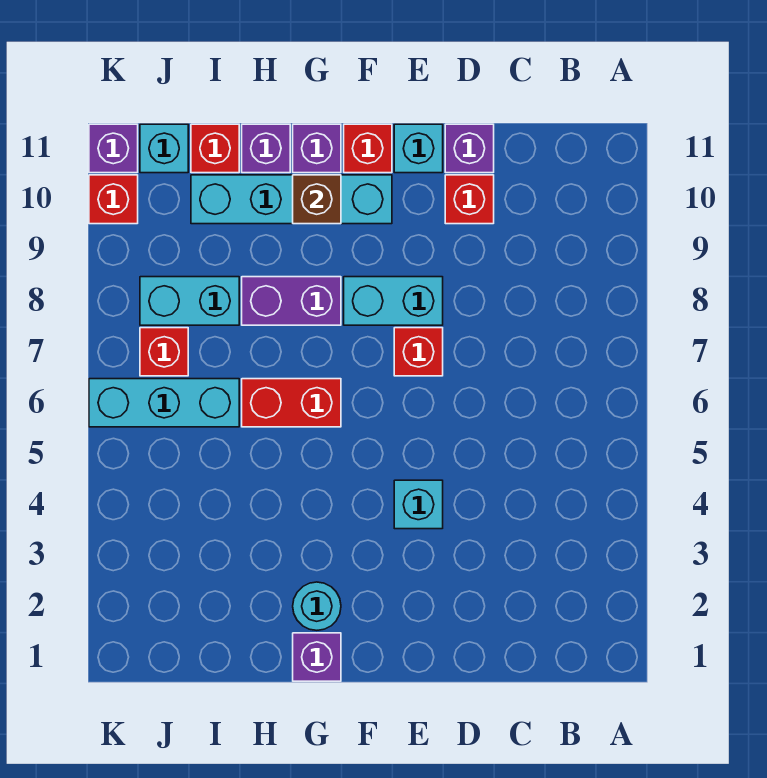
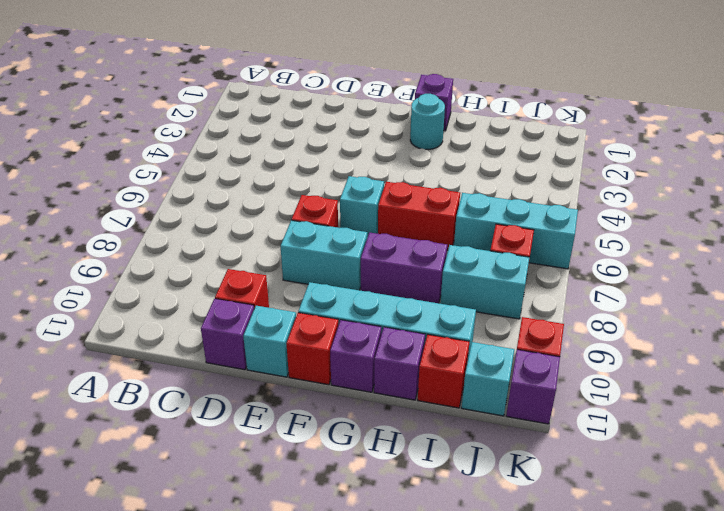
cyan brick E4 level 1 -> cyan brick F6 level 1
brown brick G10 level 2 -> none

